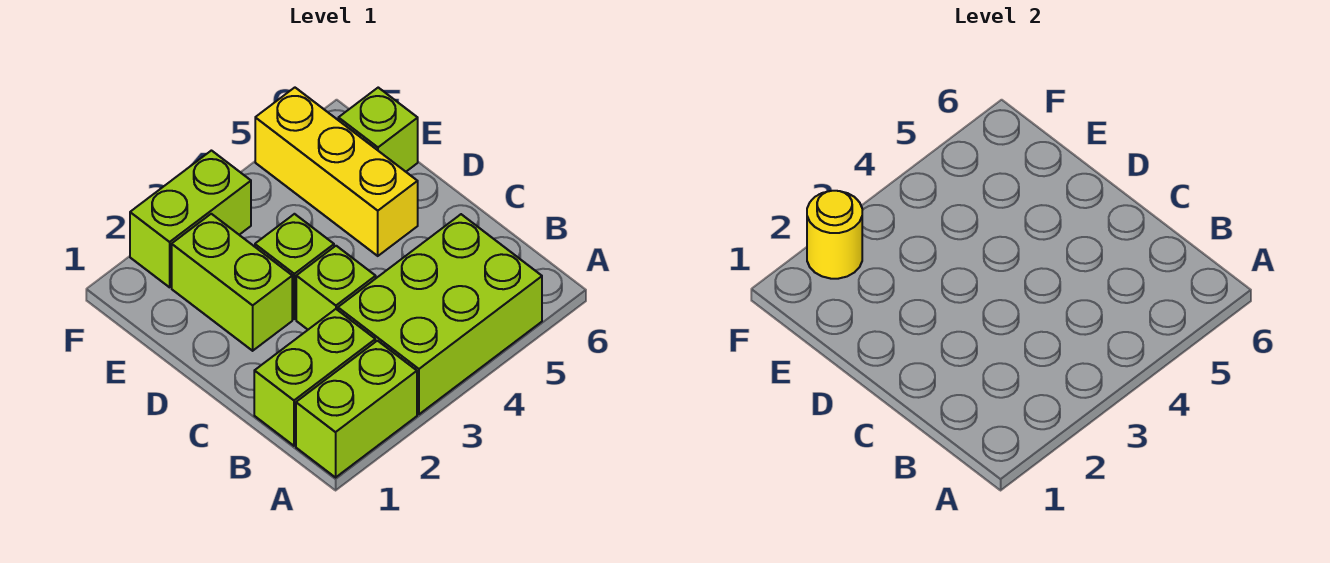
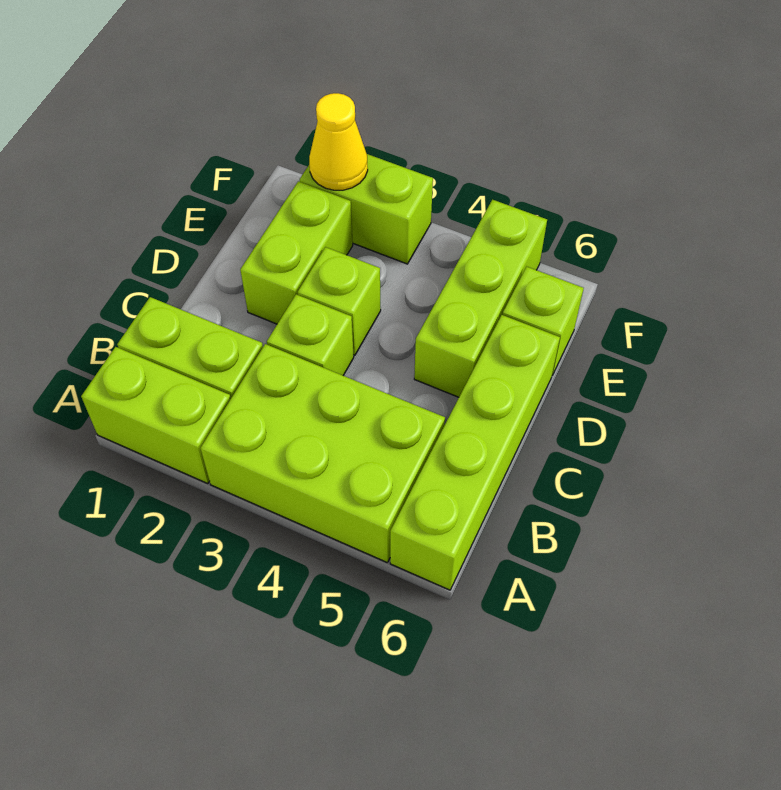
none -> lime brick A6:D6 level 1
yellow brick D5:F5 level 1 -> lime brick D5:F5 level 1
yellow round brick F2 level 2 -> yellow cone F2 level 2

